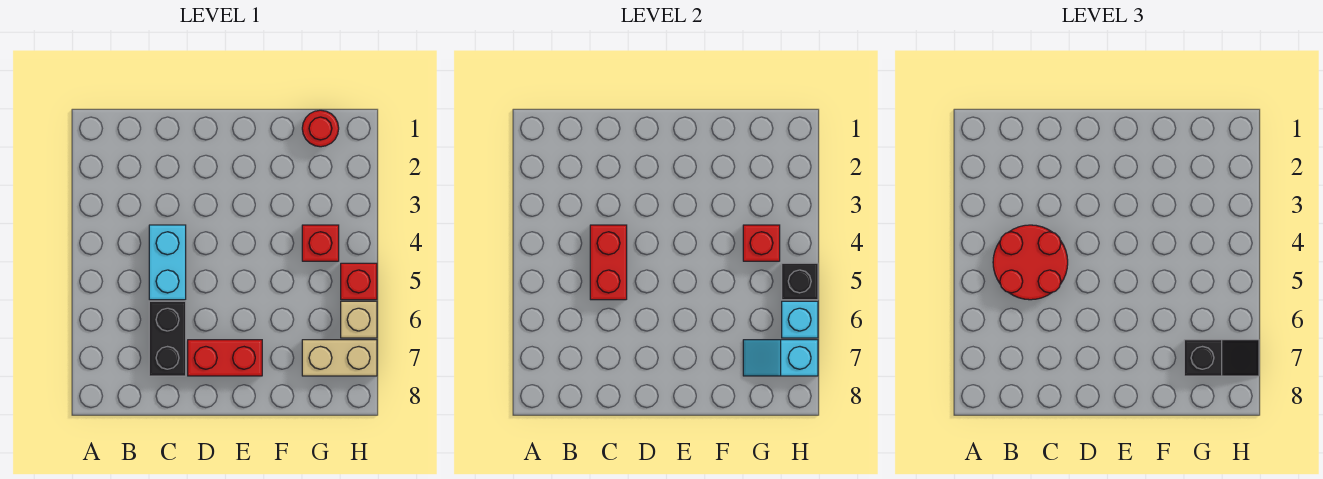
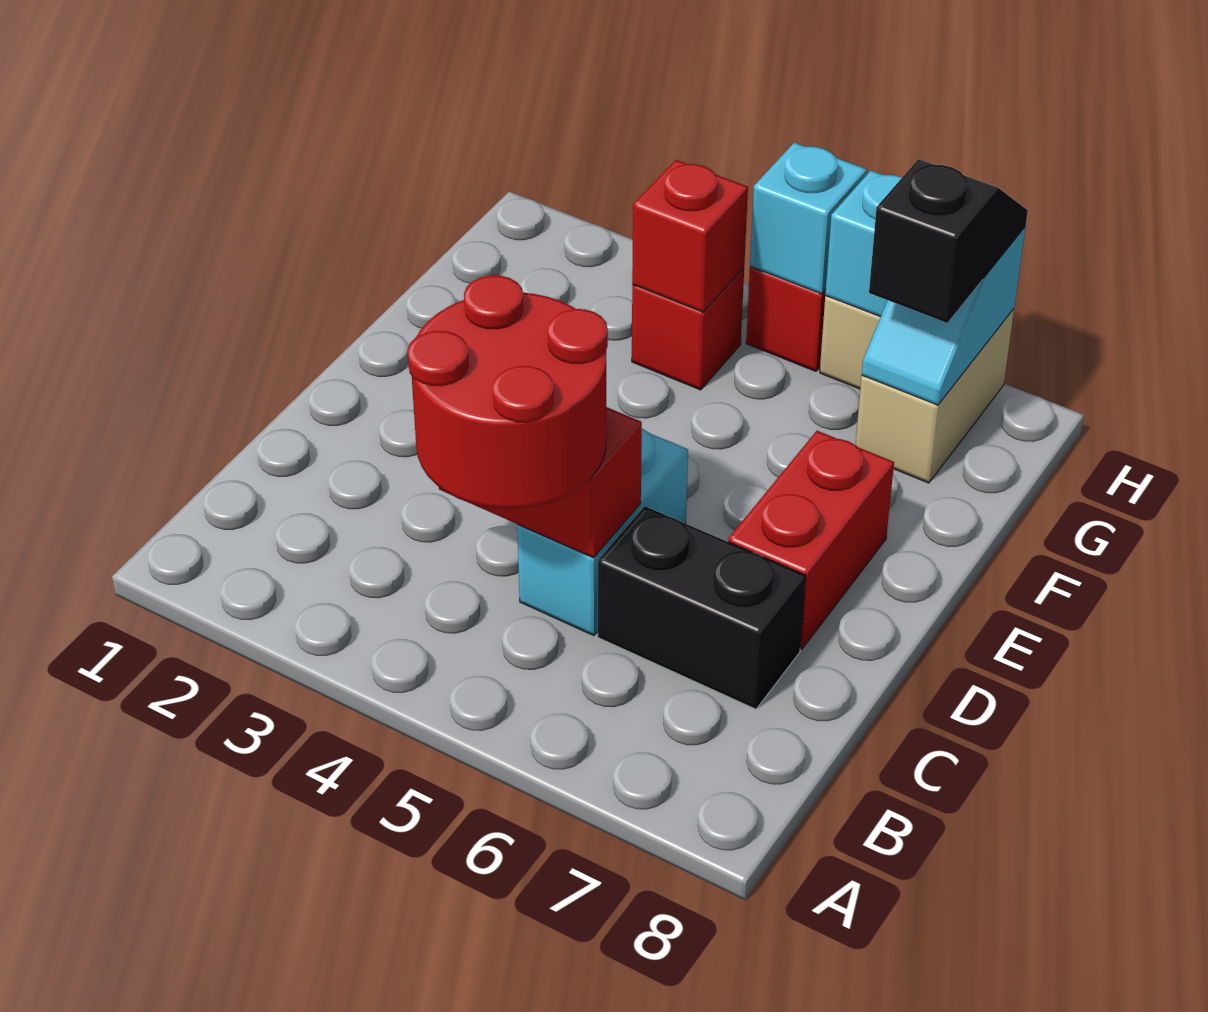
cyan brick C4:C5 level 1 -> cyan brick C5:D5 level 1
red round brick G1 level 1 -> none
black brick H5 level 2 -> cyan brick H5 level 2

